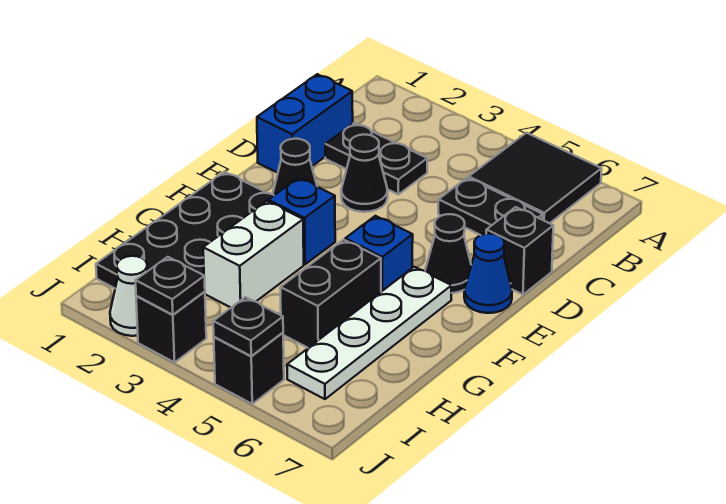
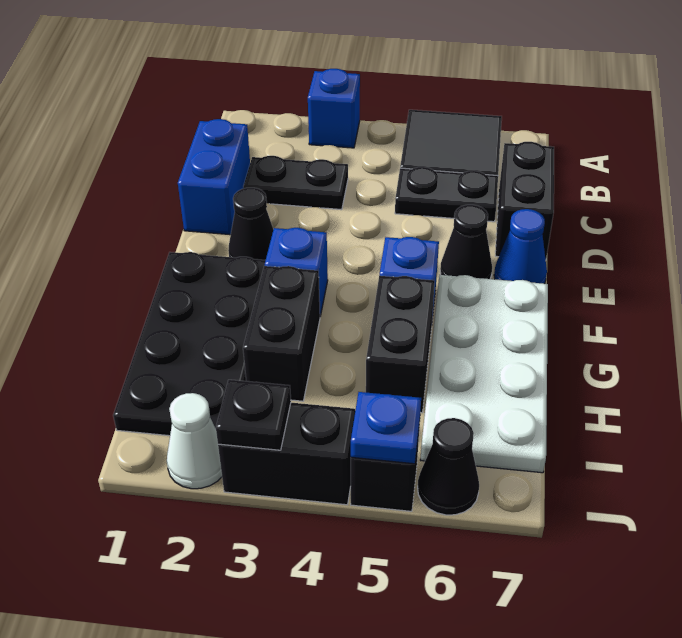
none -> blue brick A3 level 1
black cone D3 level 1 -> black cone J6 level 1
black brick D7 level 1 -> black brick C7:D7 level 1
white plate F6:I6 level 1 -> white plate F6:I7 level 1
white brick G3:H3 level 1 -> black brick G3:H3 level 1
black brick J3 level 1 -> black brick J3:J4 level 1
black plate J5 level 2 -> blue plate J5 level 2

